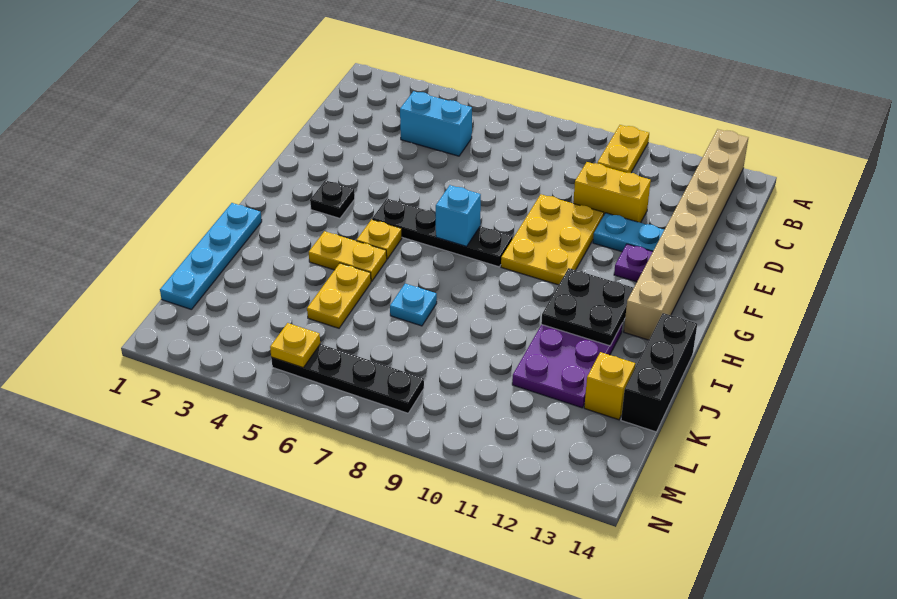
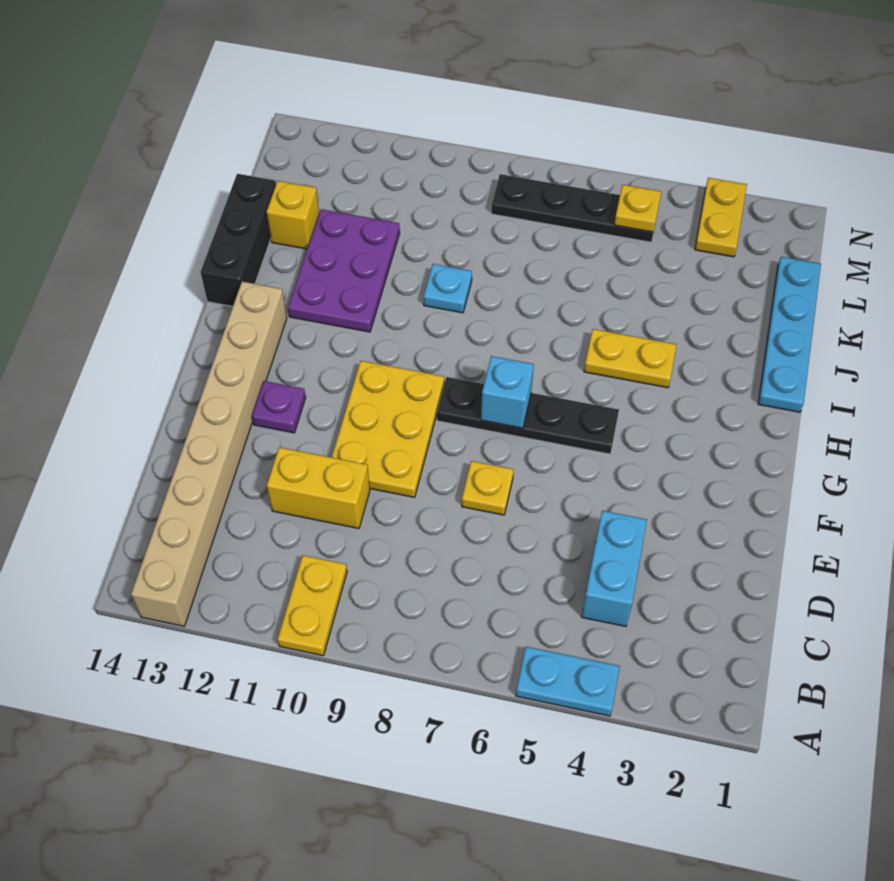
cyan brick C4:C5 level 1 -> cyan brick C4:D4 level 1
cyan plate E11:E12 level 1 -> cyan plate A4:A5 level 1
black plate G3 level 1 -> none
yellow plate H5 level 1 -> yellow plate E7 level 1
black plate H11:I12 level 2 -> none
yellow plate J5:K5 level 1 -> yellow plate M3:N3 level 1
cyan plate J7 level 1 -> cyan plate J9 level 1

